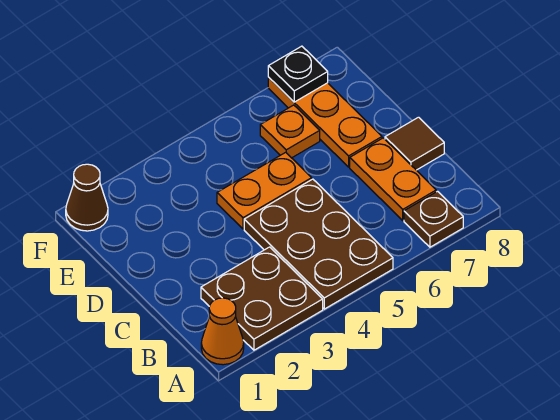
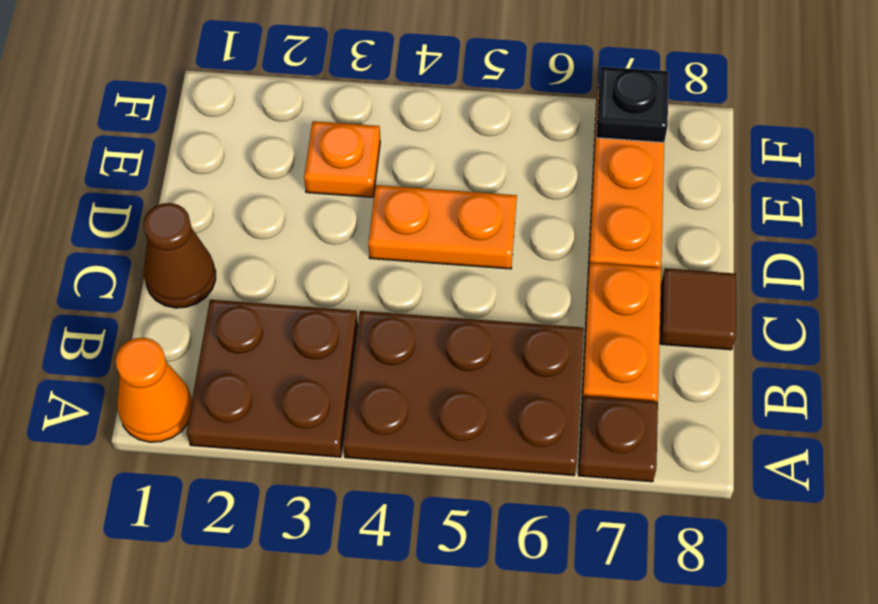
brown plate A4:C5 level 1 -> brown plate A4:B6 level 1
orange plate E6 level 1 -> orange plate E3 level 1
brown cone F1 level 1 -> brown cone C1 level 1

